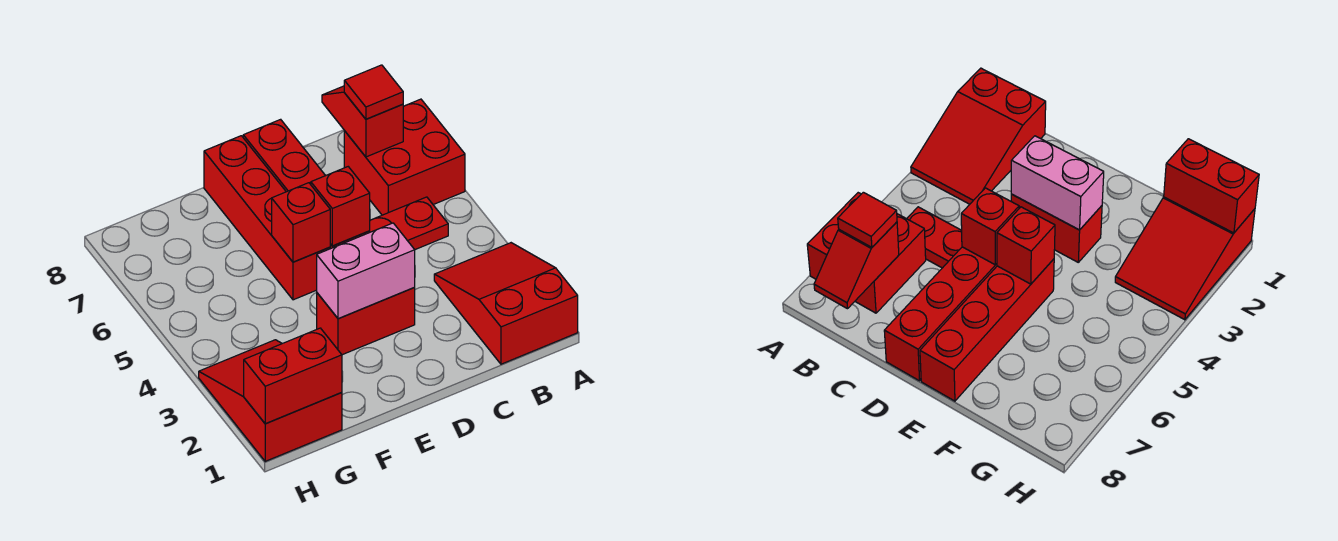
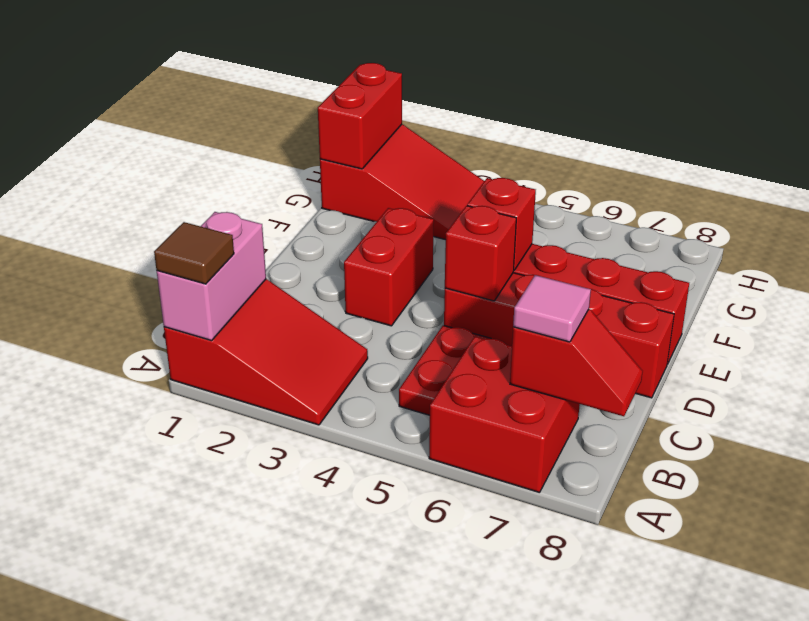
none -> brown tile A1 level 3
red tile B7 level 3 -> pink tile B7 level 3
pink brick D3:E3 level 2 -> pink brick A1:B1 level 2

